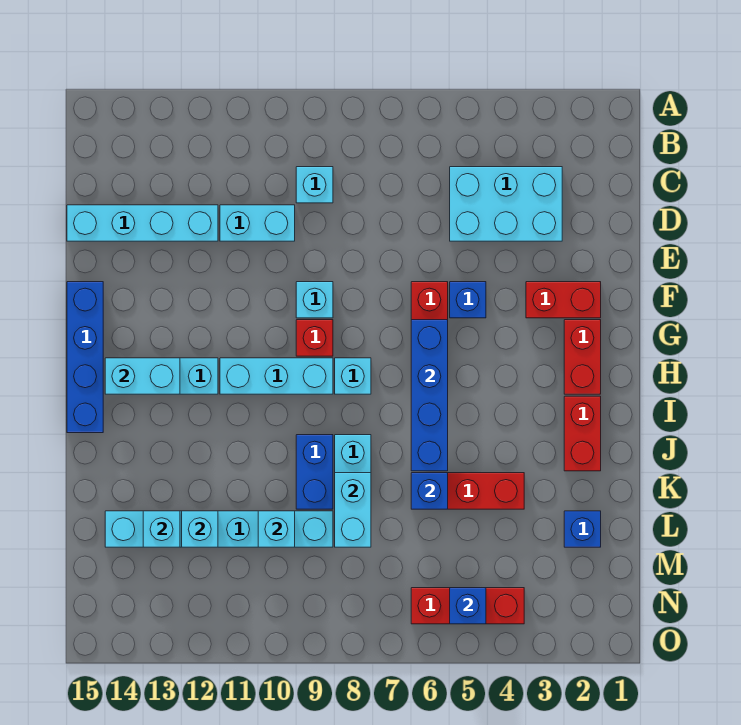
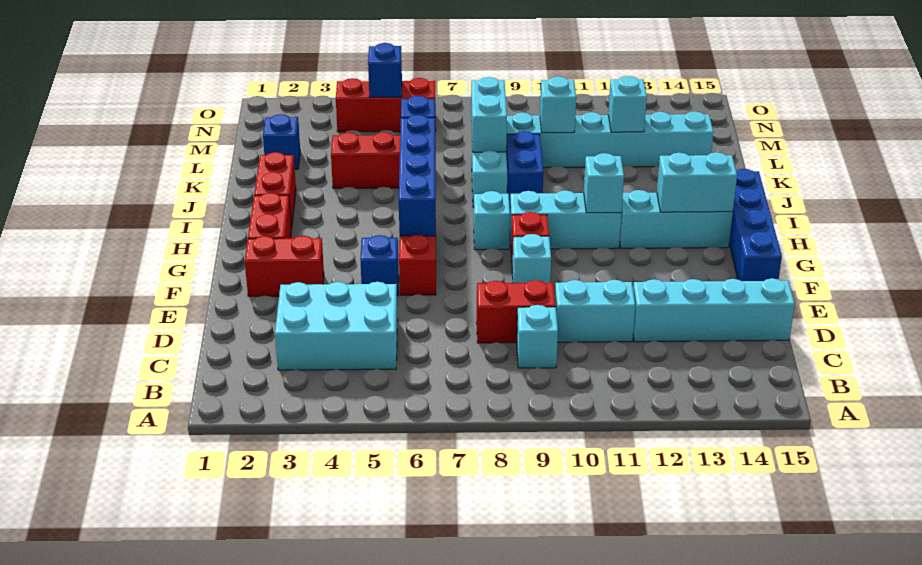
none -> red brick D8:D9 level 1
cyan brick L13 level 2 -> cyan brick H11 level 2

